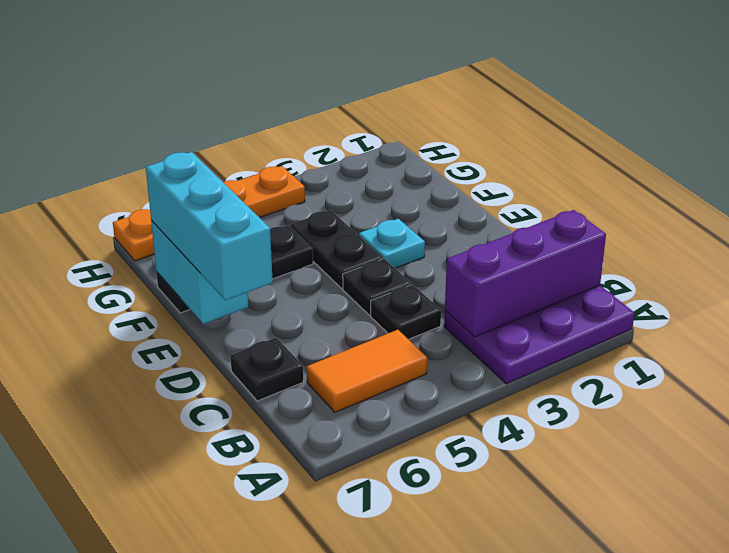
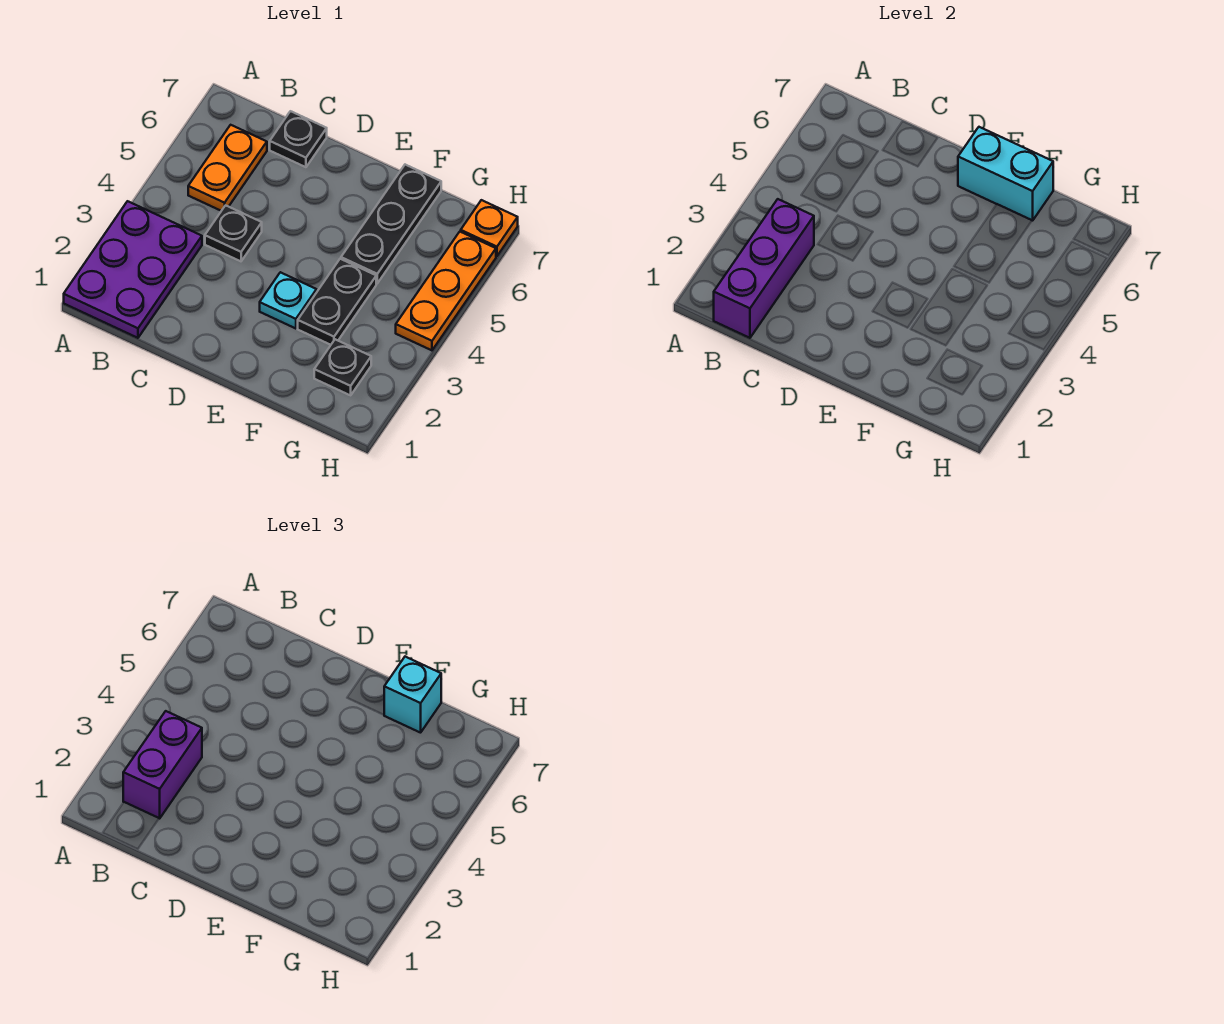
none -> purple brick B2:B3 level 3
orange tile B5:B6 level 1 -> orange plate B5:B6 level 1
black plate D4 level 1 -> black plate G2 level 1
cyan brick D7:F7 level 3 -> cyan brick F7 level 3
black plate E4:F4 level 1 -> black plate F3:F4 level 1

